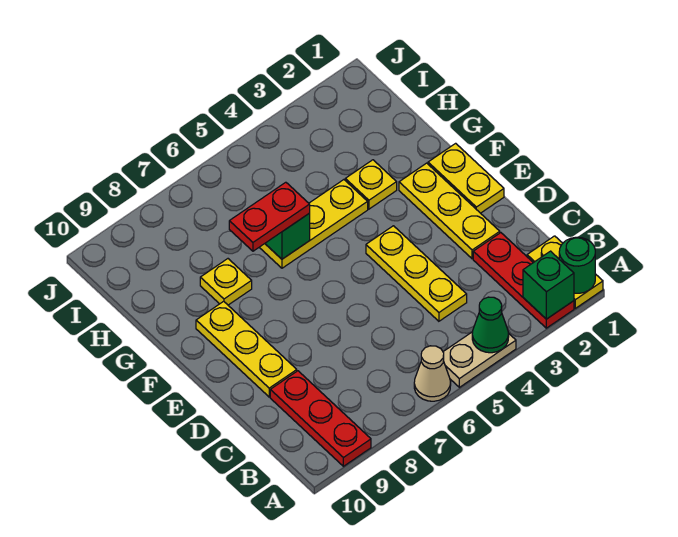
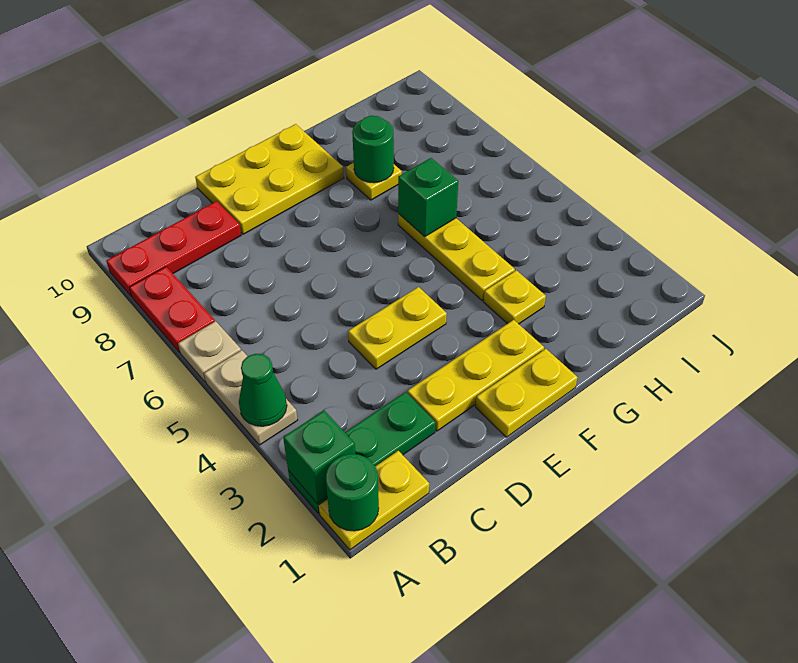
red plate A2:C2 level 1 -> green plate A2:C2 level 1
tan cone A6 level 1 -> tan plate A6 level 1
yellow plate C4:E4 level 1 -> yellow plate D4:E4 level 1
yellow plate D9:F9 level 1 -> yellow plate D9:F10 level 1
red plate G6:G7 level 3 -> red plate A7:A8 level 1
none -> green round brick G8 level 2

